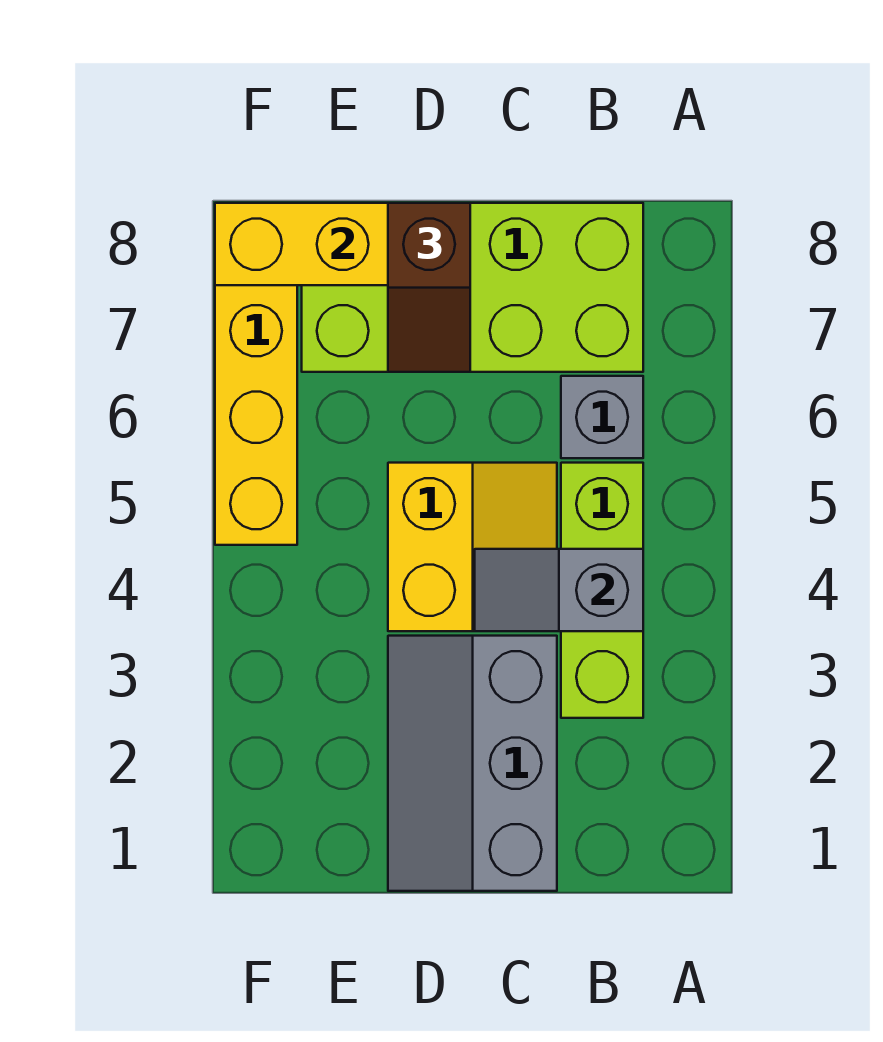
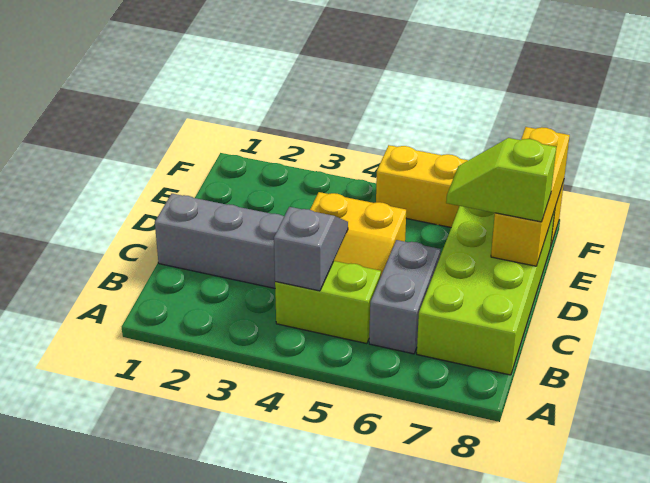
lime brick B3:B5 level 1 -> lime brick B4:B5 level 1
grey brick B6 level 1 -> grey brick B6:C6 level 1
brown slope D7:D8 level 3 top 8 -> lime slope D7:D8 level 3 top 8

